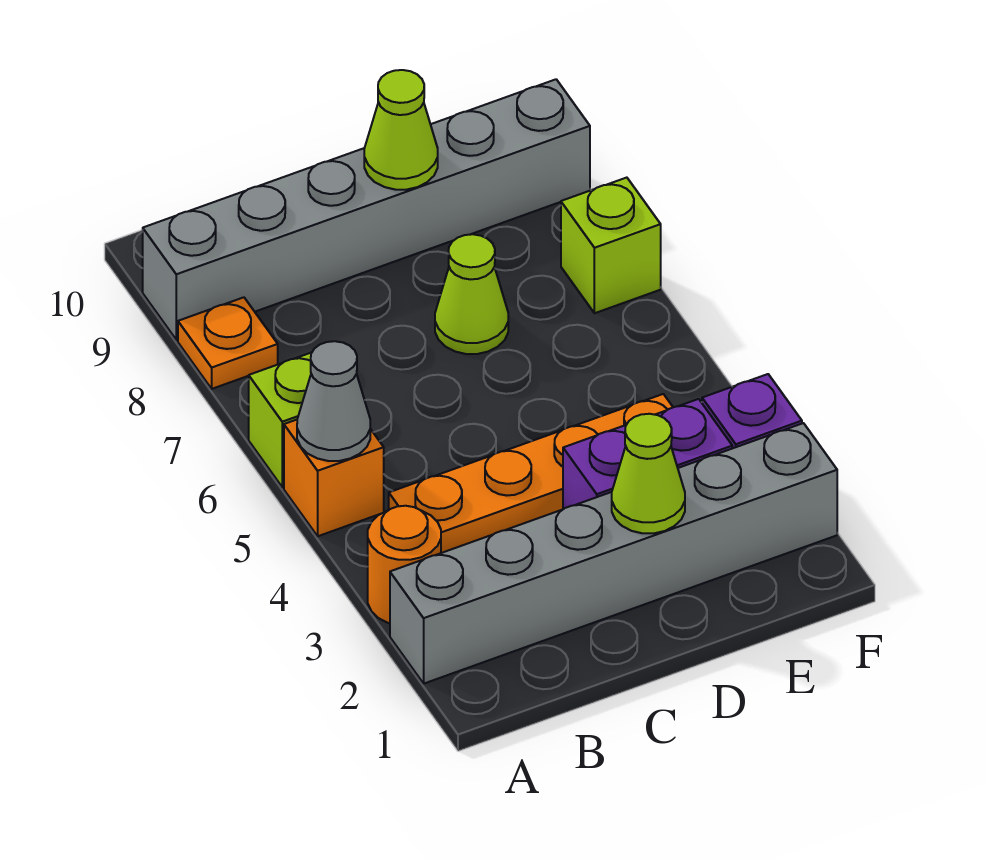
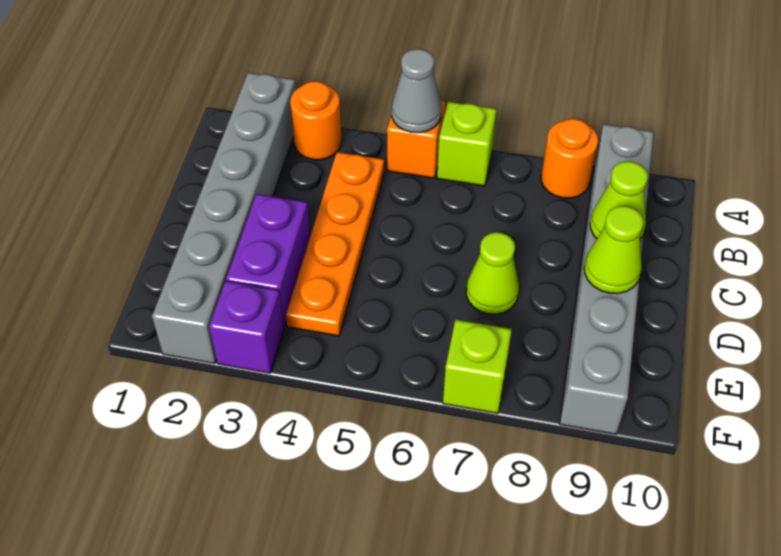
orange plate A8 level 1 -> orange round brick A8 level 1
lime cone D2 level 2 -> lime cone C9 level 2

